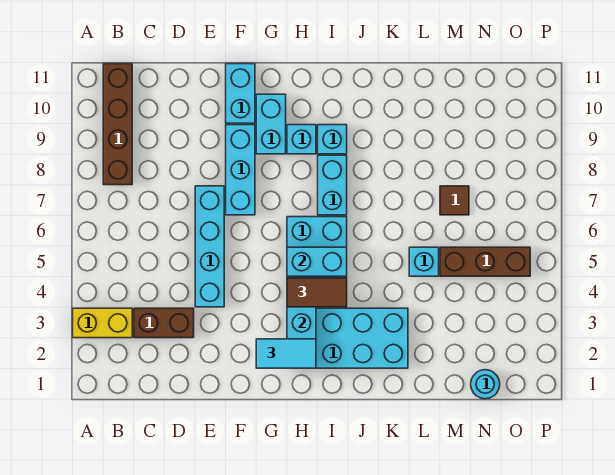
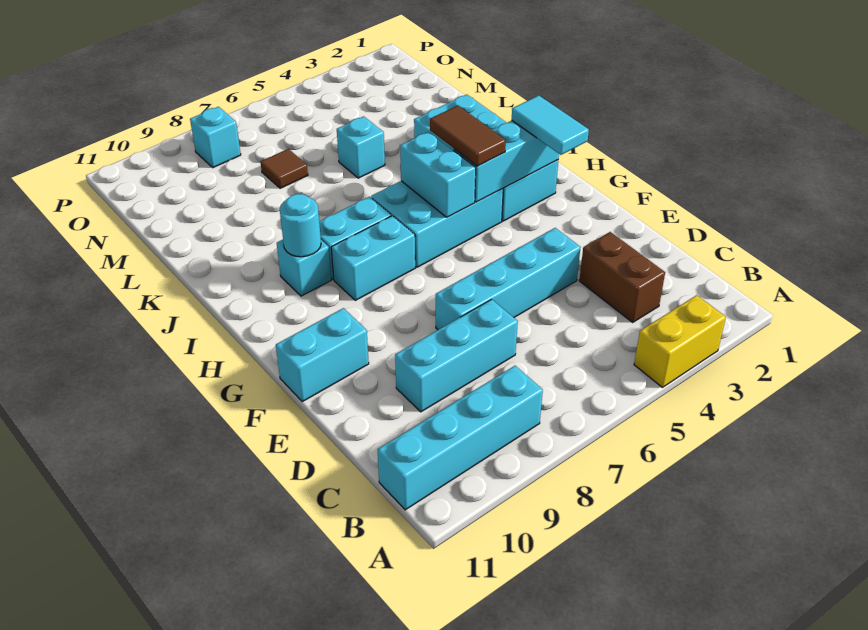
yellow brick A3:B3 level 1 -> yellow brick A3:A4 level 1
brown brick B8:B11 level 1 -> cyan brick B8:B11 level 1
cyan brick F7:F9 level 1 -> cyan brick D7:D9 level 1
cyan brick G9:G10 level 1 -> cyan brick H7:H8 level 1
cyan brick H9 level 1 -> cyan brick O8 level 1
brown brick M5:O5 level 1 -> none
cyan round brick N1 level 1 -> cyan round brick I9 level 2

